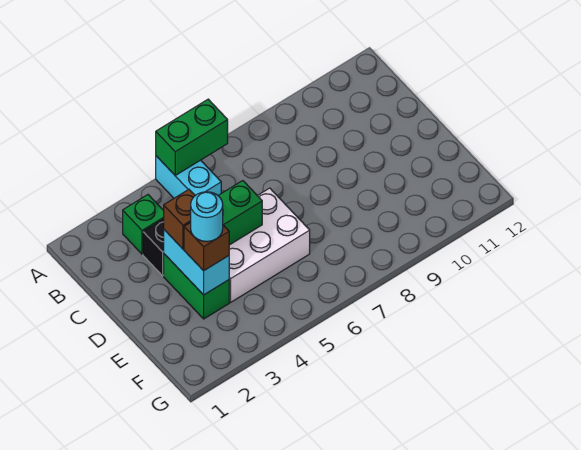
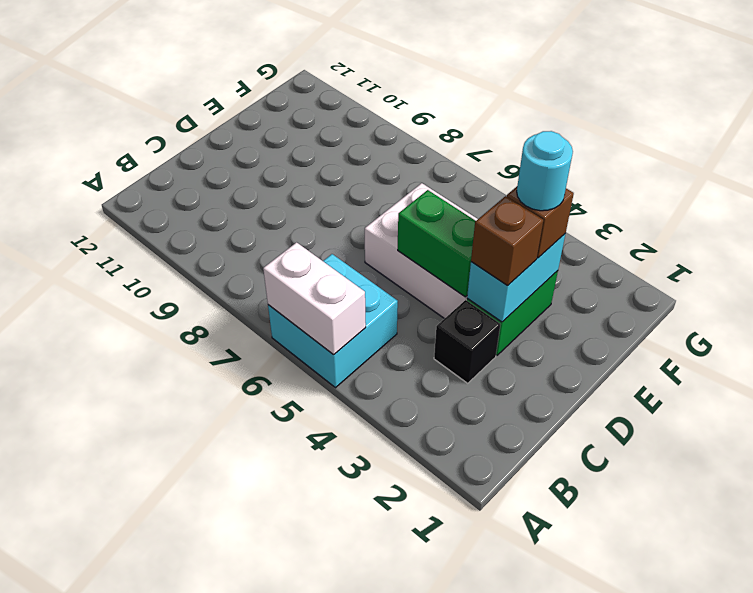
cyan brick A5:B5 level 1 -> cyan brick A5:B6 level 1
green brick A5:A6 level 2 -> white brick A5:A6 level 2
green brick B3 level 1 -> none

